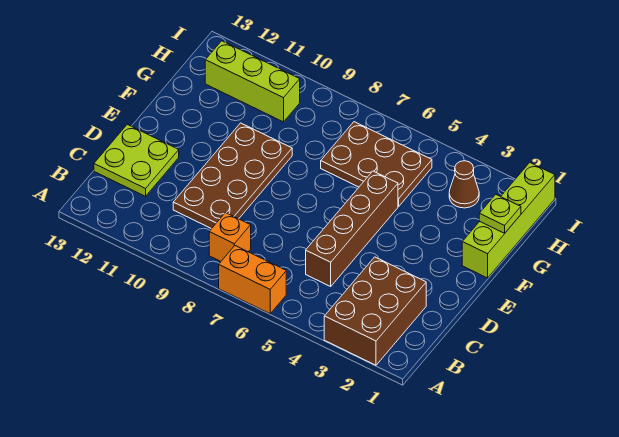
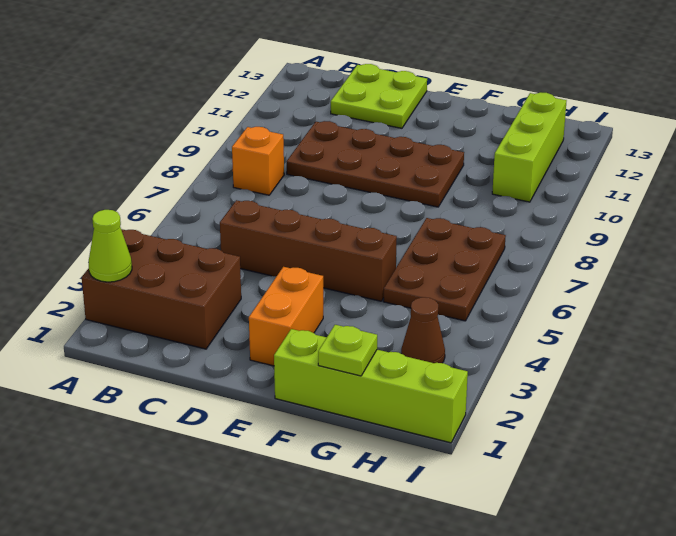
none -> lime cone A2 level 2
orange brick A6:A7 level 1 -> orange brick E2:E3 level 1

